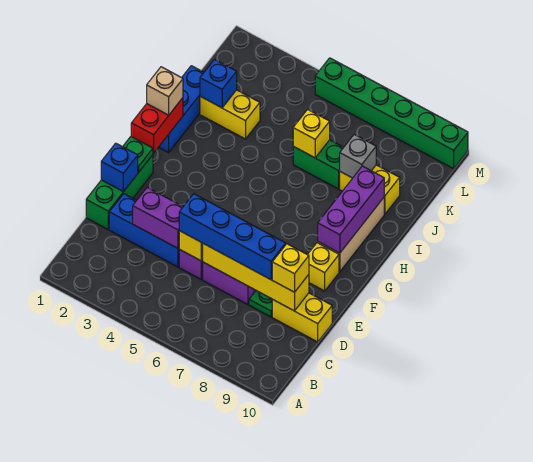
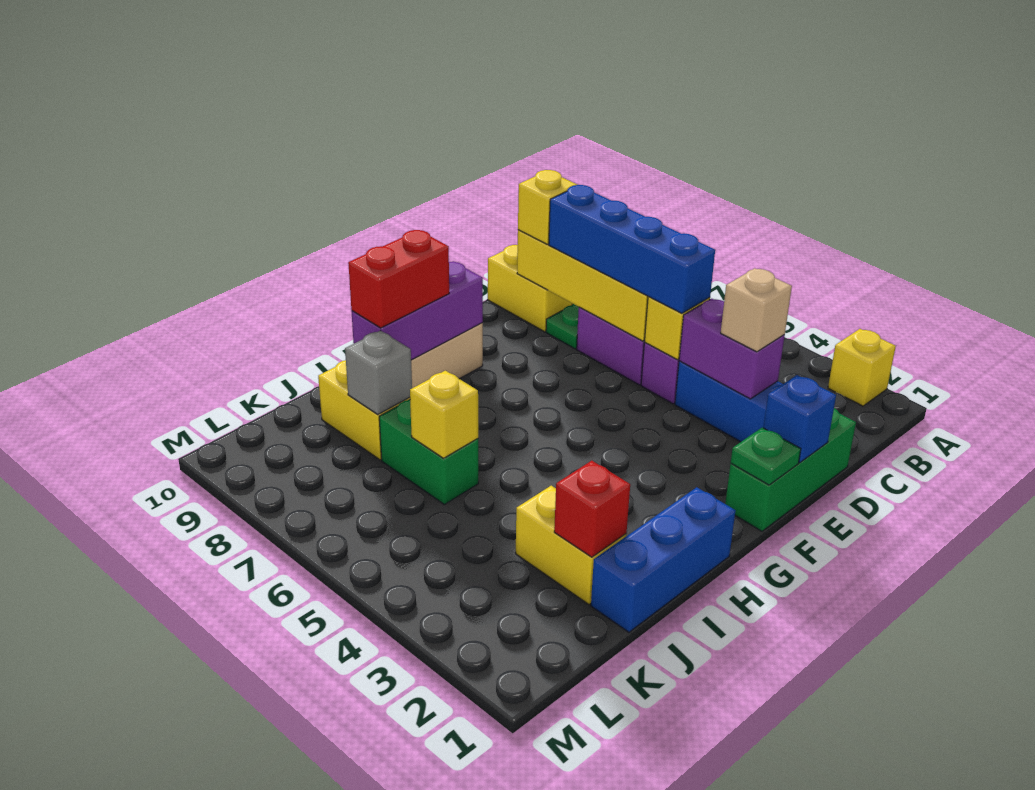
yellow brick F9 level 1 -> yellow brick A2 level 1
red brick G1:H1 level 2 -> red brick H9:I9 level 3
tan brick H1 level 3 -> tan brick D3 level 3
blue brick J2 level 2 -> red brick J2 level 2
green brick M5:M10 level 1 -> none

